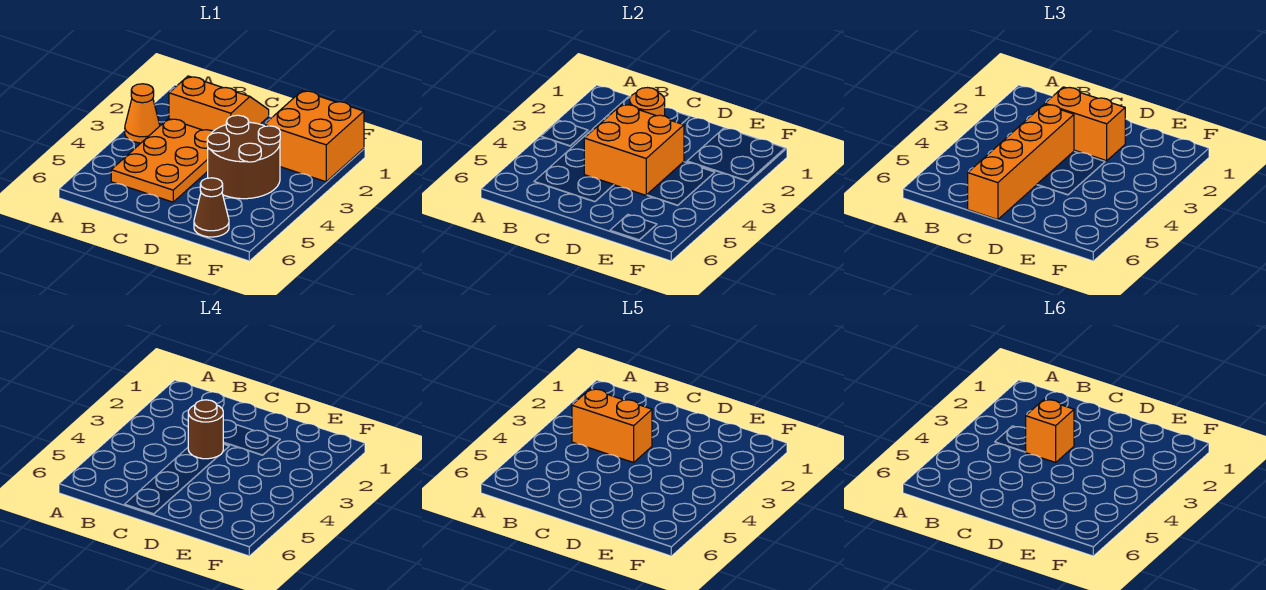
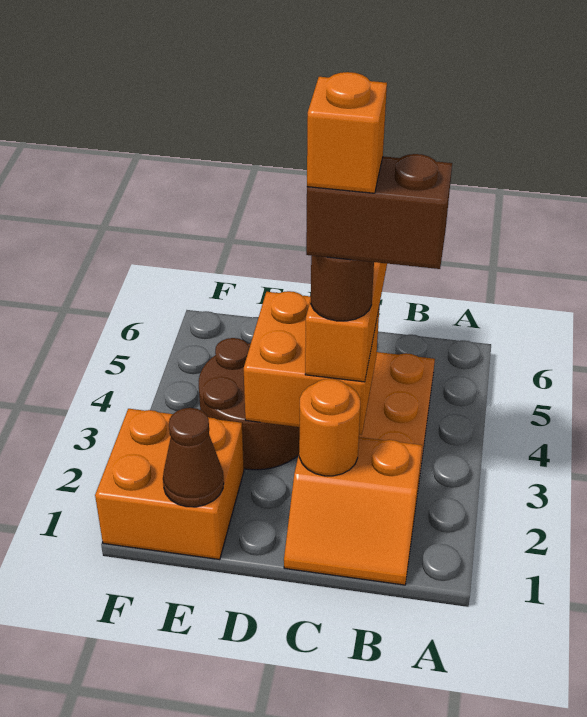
orange cone A3 level 1 -> none
orange brick B3:C3 level 5 -> brown brick B3:C3 level 5
orange brick C2:D2 level 3 -> none
brown cone E6 level 1 -> brown cone E1 level 2

